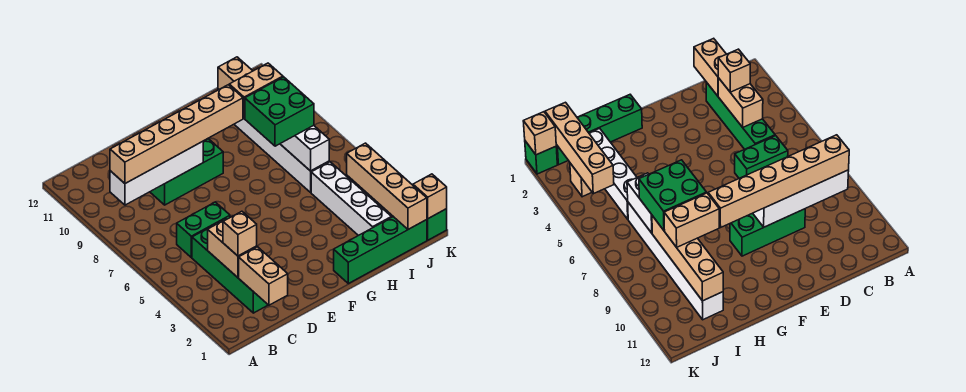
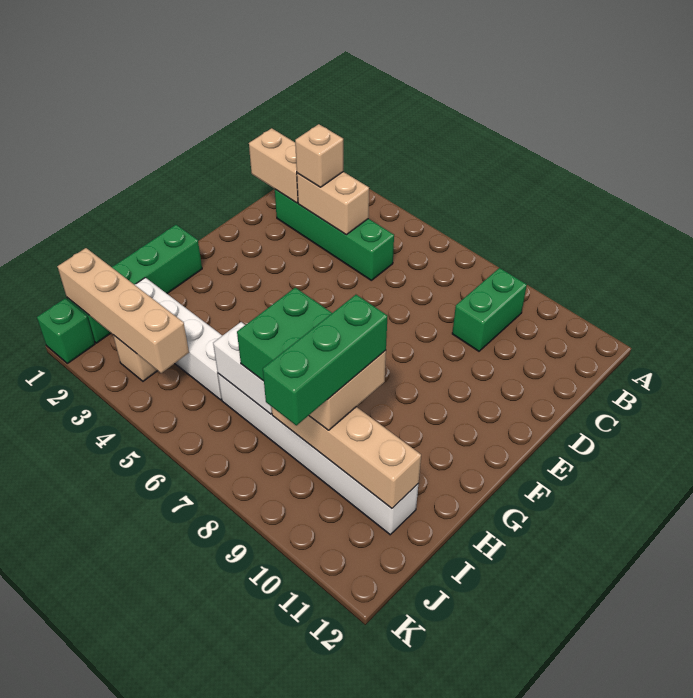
white brick B9:E9 level 2 -> none
tan brick B9:G9 level 3 -> none
green brick C6:D6 level 1 -> green brick B9:C9 level 1
green brick D9:F9 level 1 -> green brick H9:J9 level 4
tan brick K1 level 2 -> none

